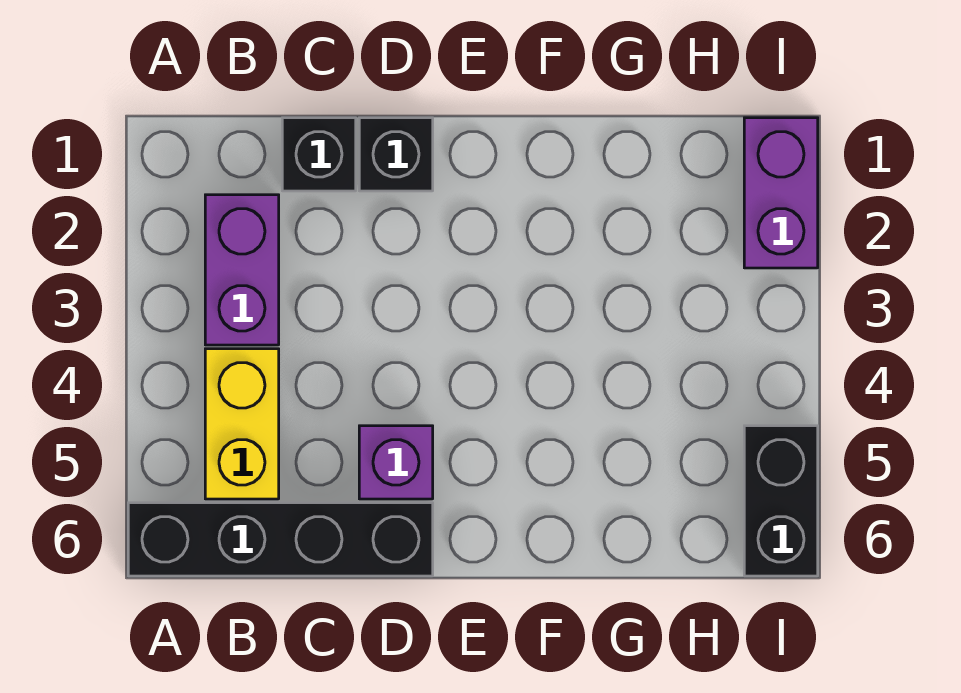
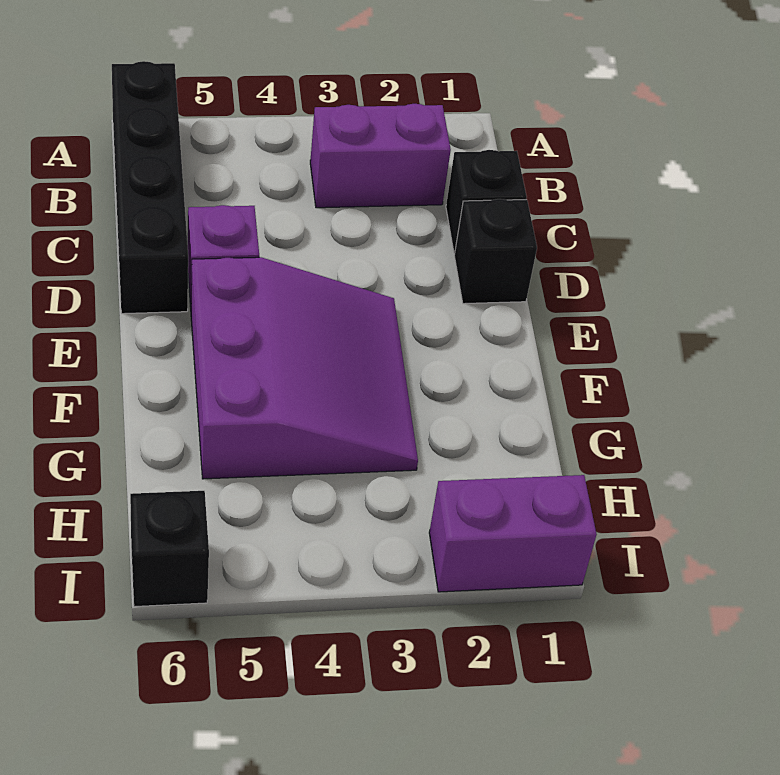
yellow brick B4:B5 level 1 -> none
none -> purple slope E3:G5 level 1 top 5
black brick I5:I6 level 1 -> black brick I6 level 1

